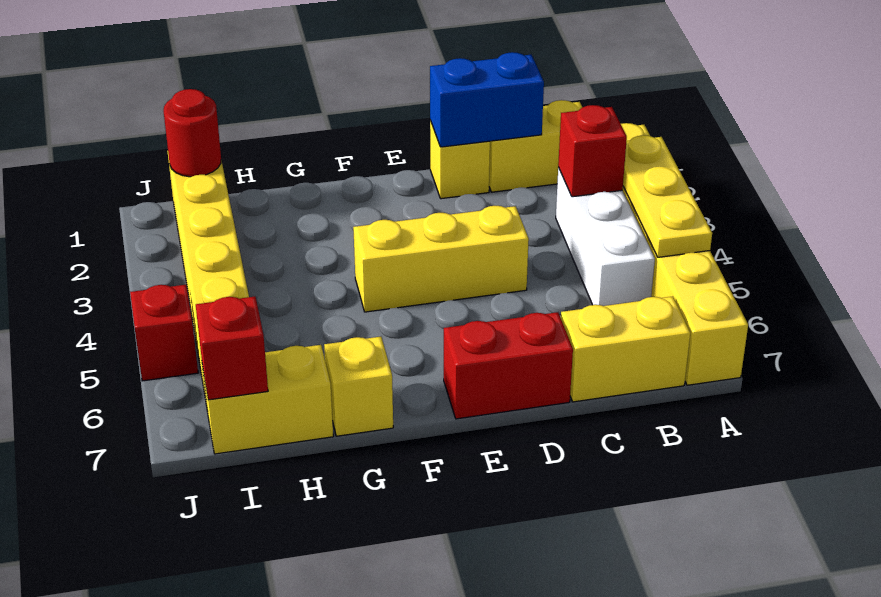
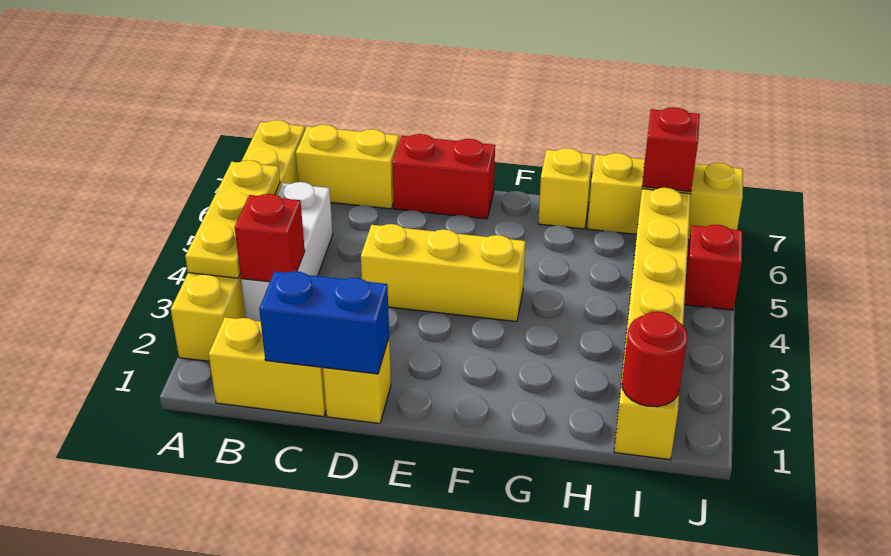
yellow brick H7:I7 level 1 -> yellow brick H7:J7 level 1

